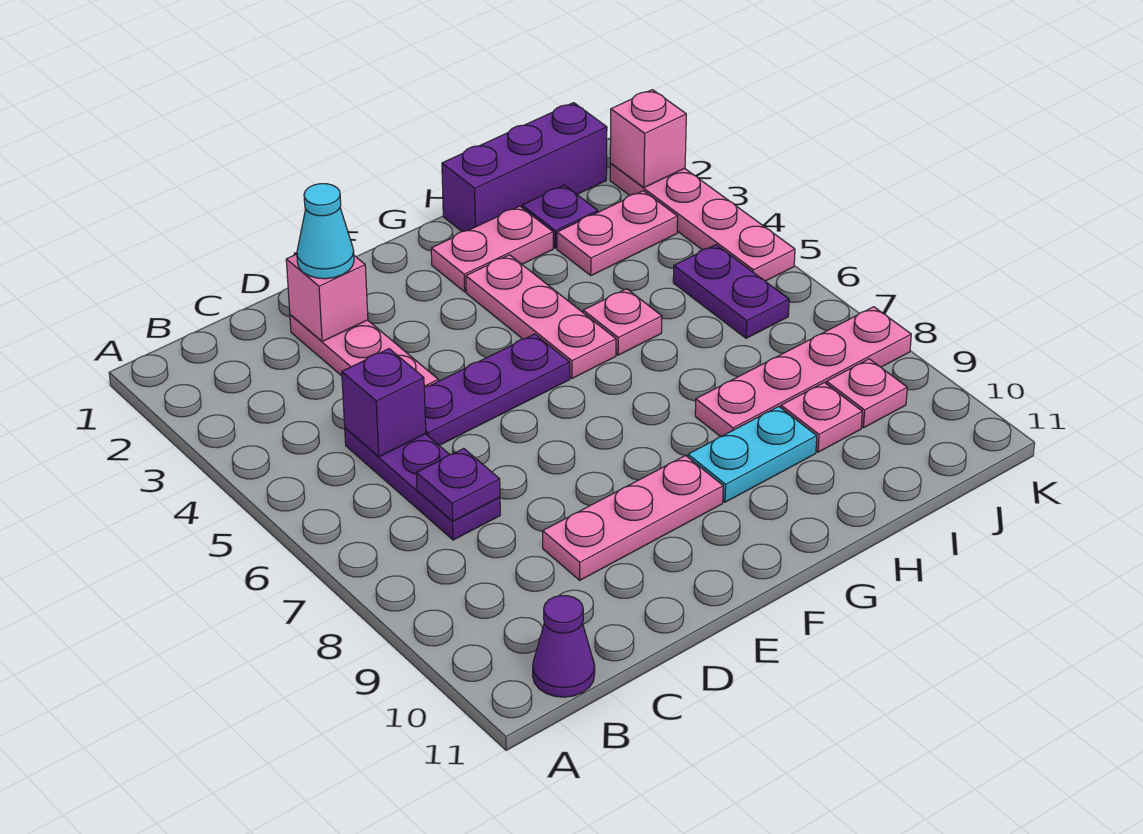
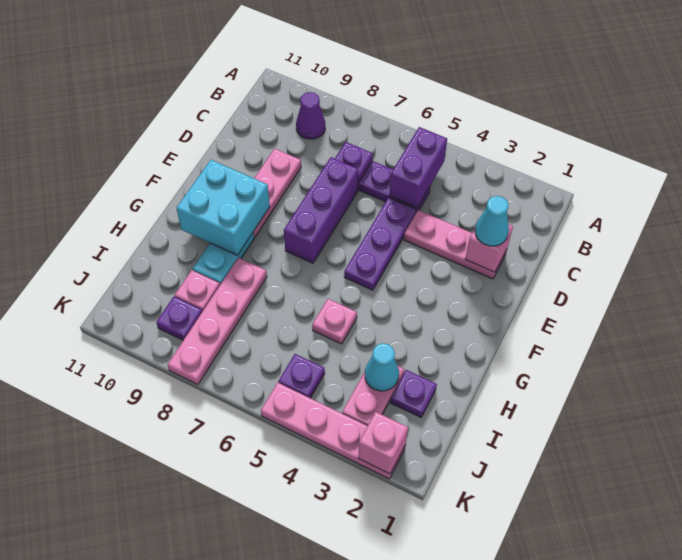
purple cone B11 level 1 -> purple cone B9 level 1
purple brick C5 level 2 -> purple brick B5:C5 level 2
none -> cyan brick F9:G10 level 2
pink plate G2:H2 level 1 -> none
pink plate G3:G5 level 1 -> none
purple brick H1:J1 level 1 -> purple brick D7:F7 level 1
none -> cyan cone I3 level 2
purple plate J5:J6 level 1 -> purple plate J5 level 1
pink plate J9 level 1 -> purple plate J9 level 1

